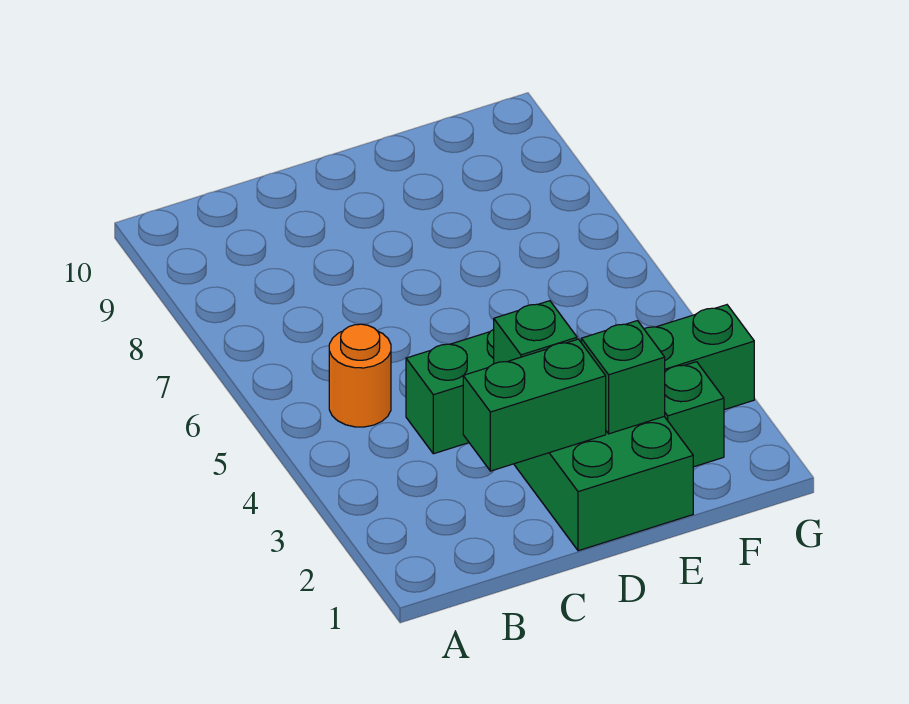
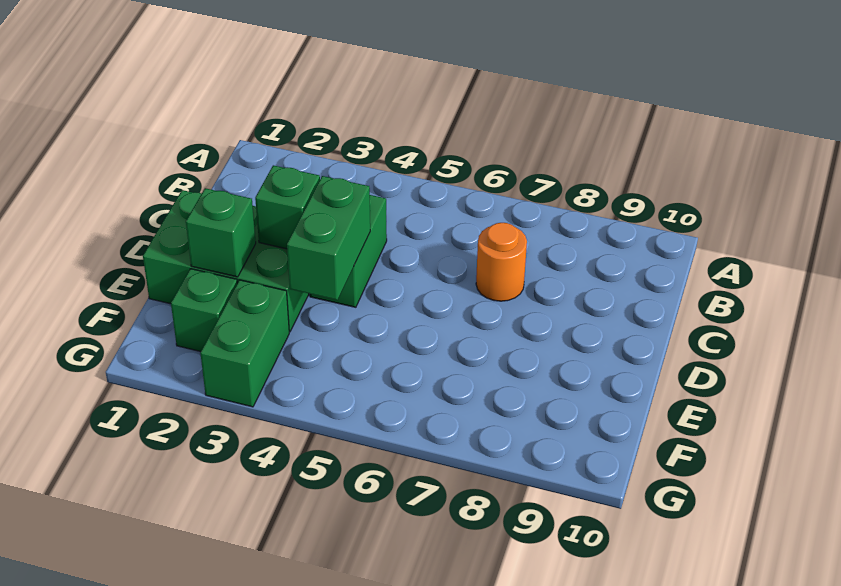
orange round brick B5 level 1 -> orange round brick C7 level 1
green brick C2:D2 level 2 -> green brick D4:E4 level 2

